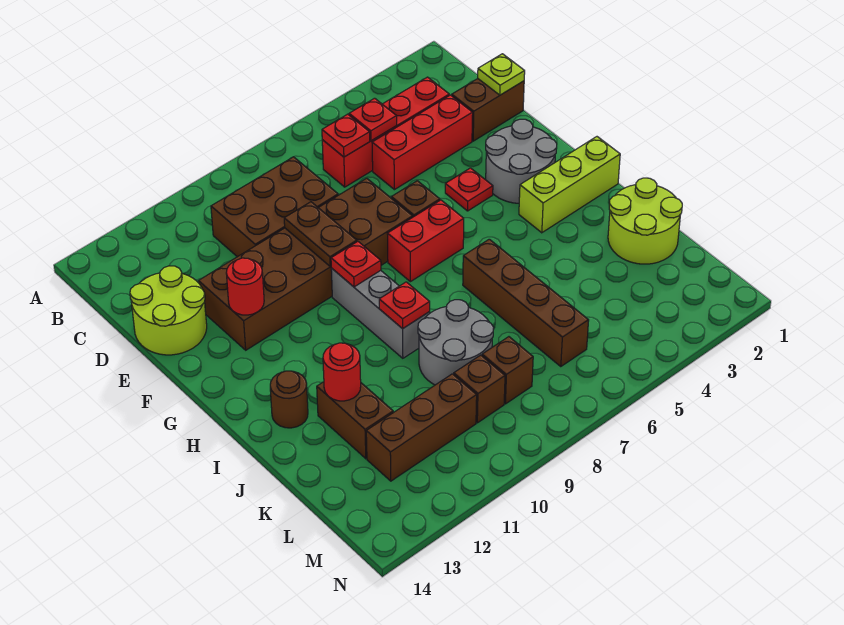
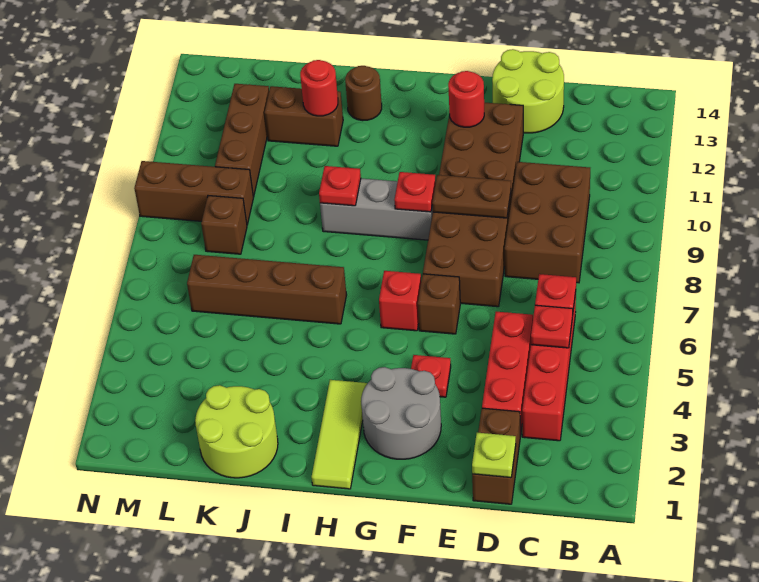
red brick G6:G7 level 1 -> red brick G6 level 1
lime brick H1:H3 level 1 -> lime tile H1:H3 level 1
grey round brick J8:K9 level 1 -> none
brown brick L9 level 1 -> brown brick L9:N9 level 1

